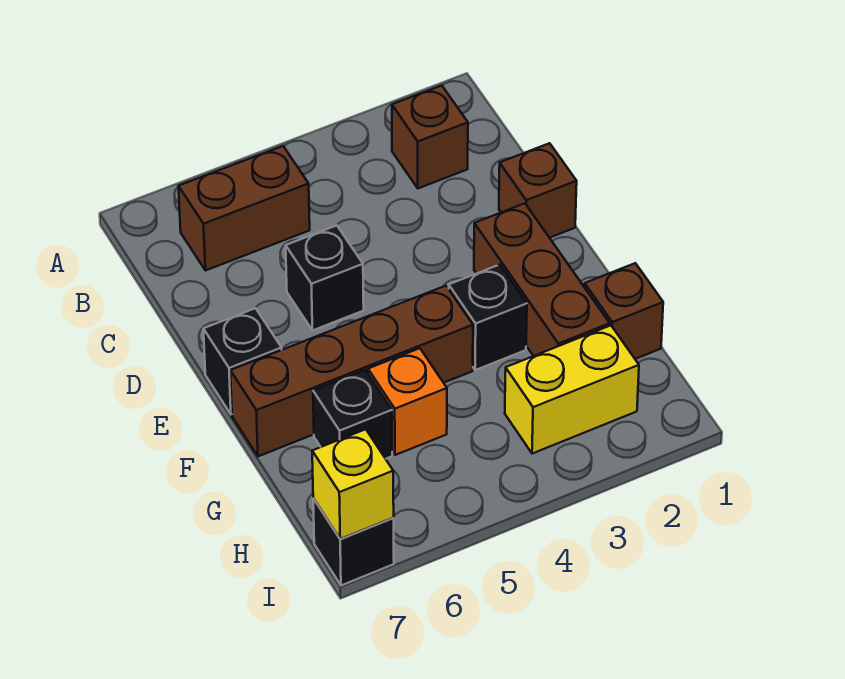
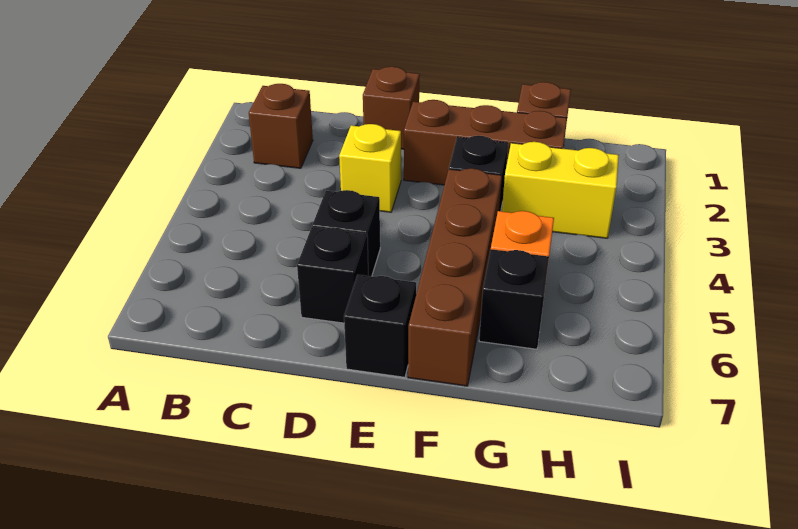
brown brick B5:B6 level 1 -> none
yellow brick H2:H3 level 1 -> yellow brick G3:H3 level 1
black brick I7 level 1 -> black brick D6 level 1
yellow brick I7 level 2 -> yellow brick D3 level 1

